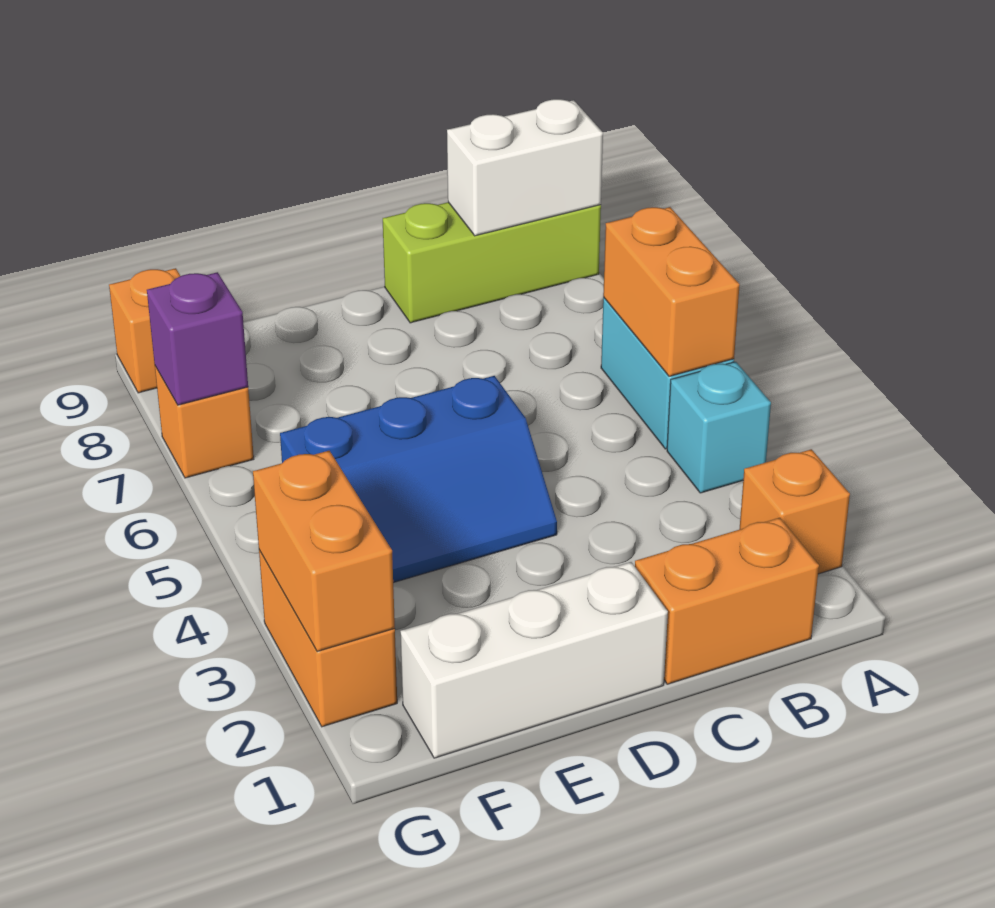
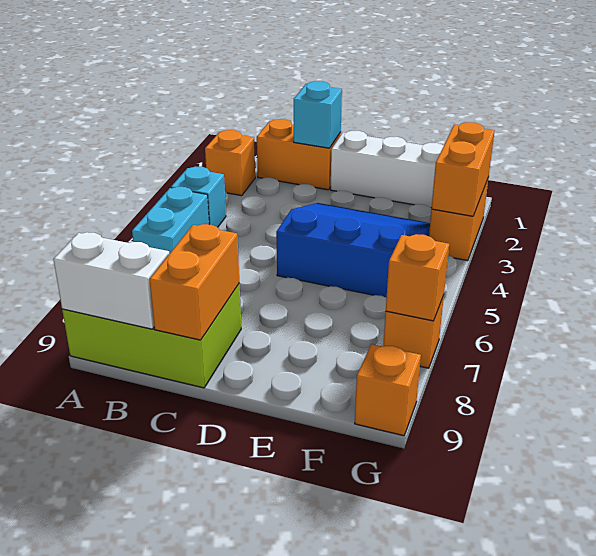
orange brick A5:A6 level 2 -> orange brick C8:C9 level 2
lime brick A9:C9 level 1 -> lime brick A8:C9 level 1
none -> cyan brick C1 level 2
blue slope D4:F5 level 1 top 5 -> blue slope D3:F5 level 1 top 5
purple brick G7 level 2 -> orange brick G7 level 2

